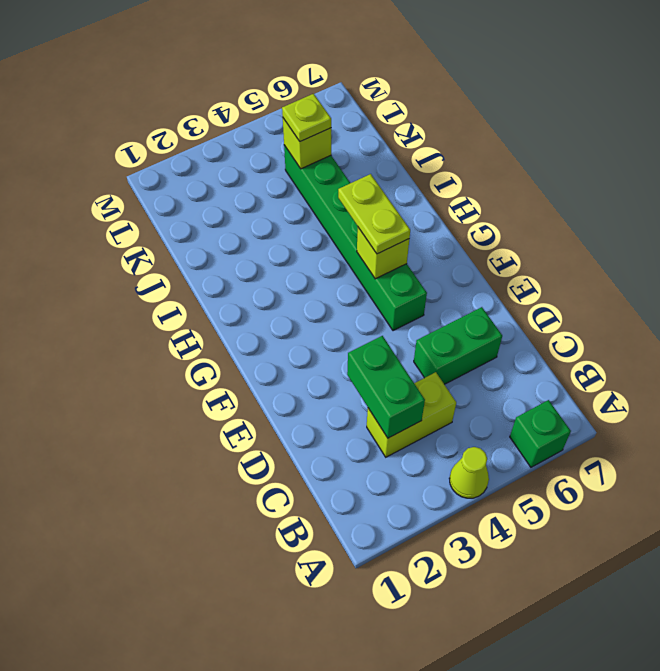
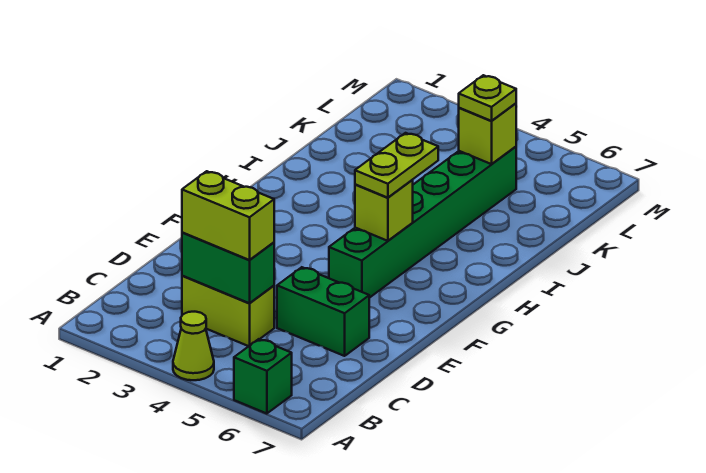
green brick C3:D3 level 2 -> green brick C3:C4 level 2
none -> lime brick C3:C4 level 3

